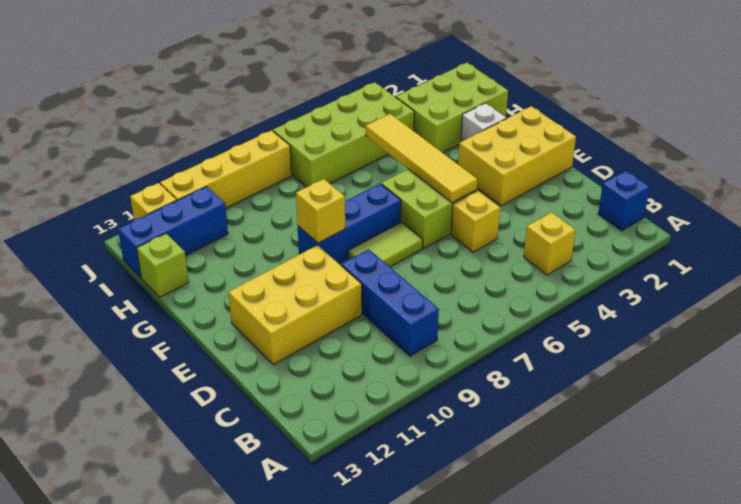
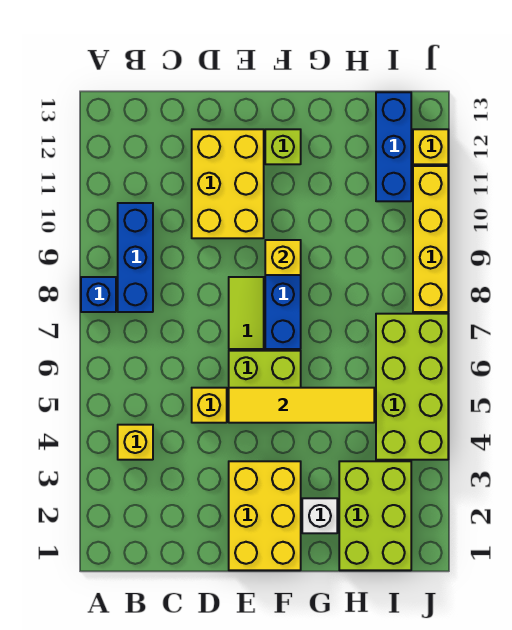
blue brick B1 level 1 -> blue brick A8 level 1
blue brick B9:D9 level 1 -> blue brick B8:B10 level 1
lime brick H13 level 1 -> lime brick F12 level 1

